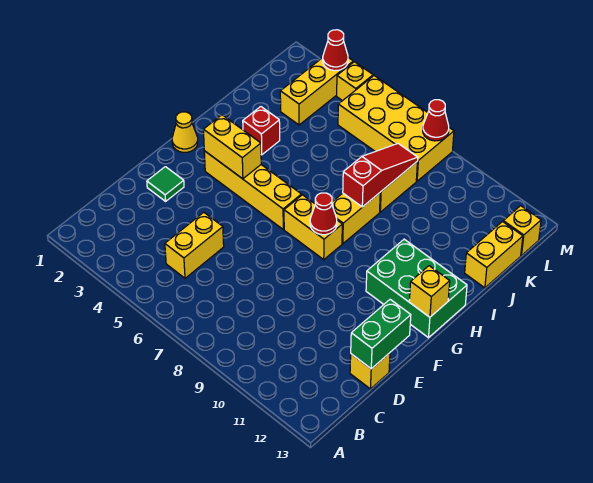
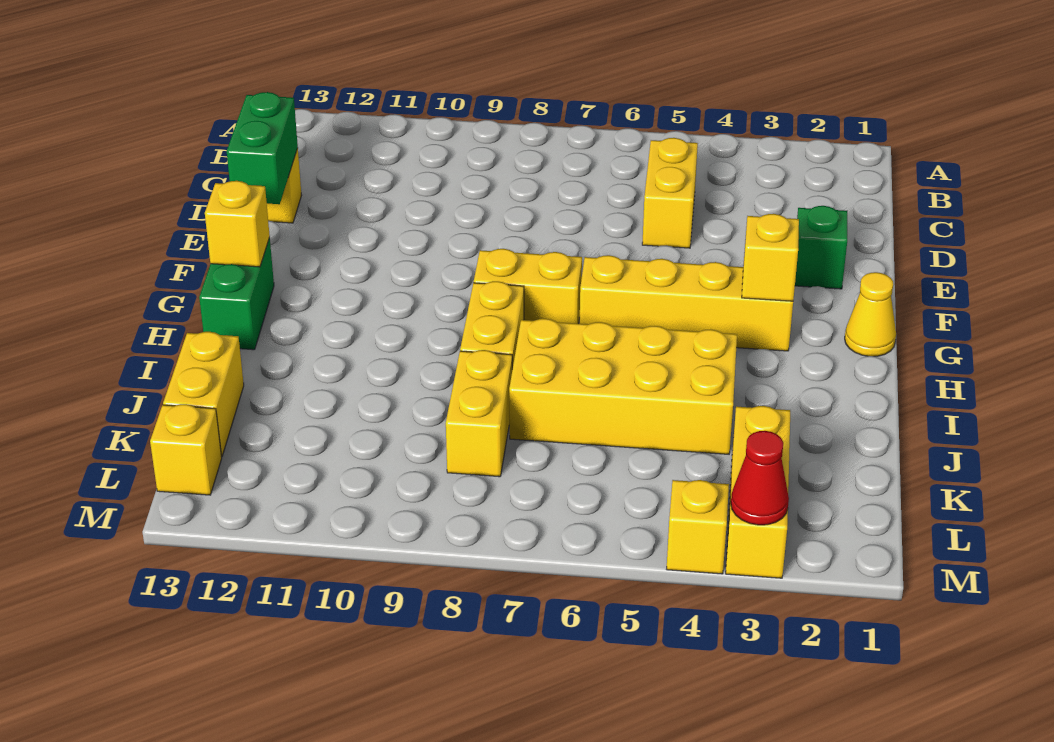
green tile E2 level 1 -> green brick E2 level 1
yellow brick G3:G4 level 2 -> yellow brick G3 level 2
red cone G8 level 2 -> none
green brick G11:H13 level 1 -> green brick G13:H13 level 1
red brick I3 level 1 -> none
red slope I8:K8 level 2 top I -> none
yellow brick L5:M8 level 1 -> yellow brick I4:J7 level 1
red cone M8 level 2 -> none

